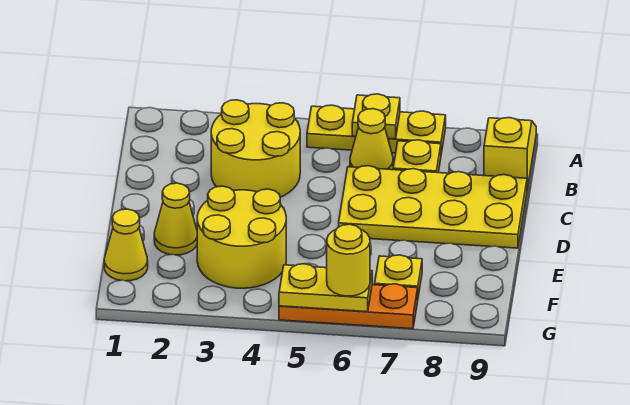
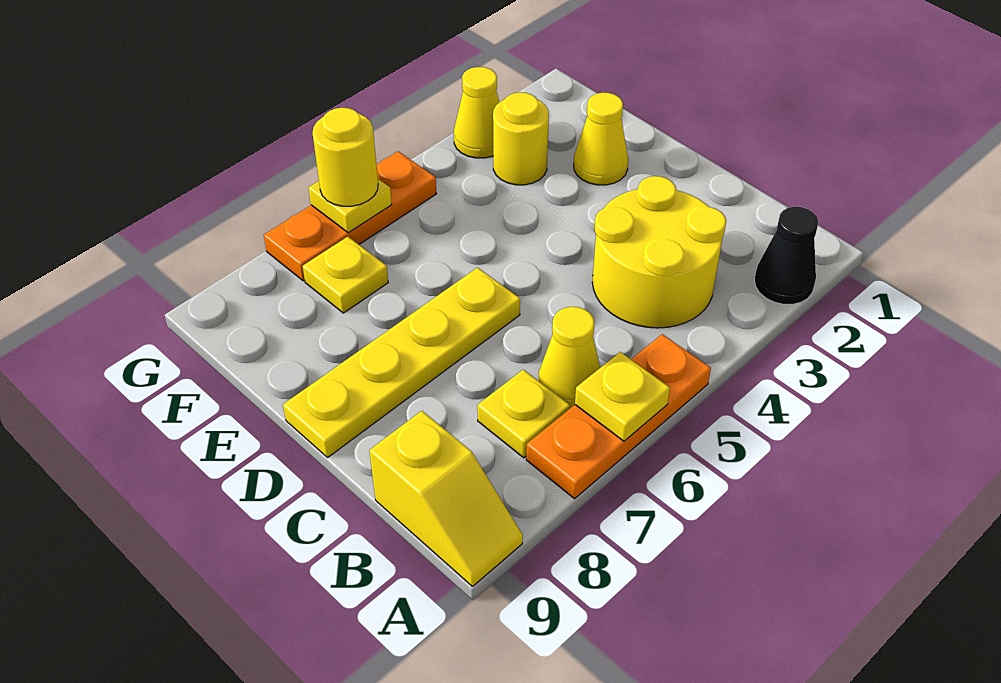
none -> black cone A2 level 1
yellow plate A5:A7 level 1 -> orange plate A5:A7 level 1
yellow plate C6:D9 level 1 -> yellow plate D6:D9 level 1
yellow round brick E3:F4 level 1 -> yellow round brick F3 level 1
yellow cone F1 level 1 -> yellow cone G3 level 1
yellow plate G5:G6 level 2 -> yellow plate G6 level 2

